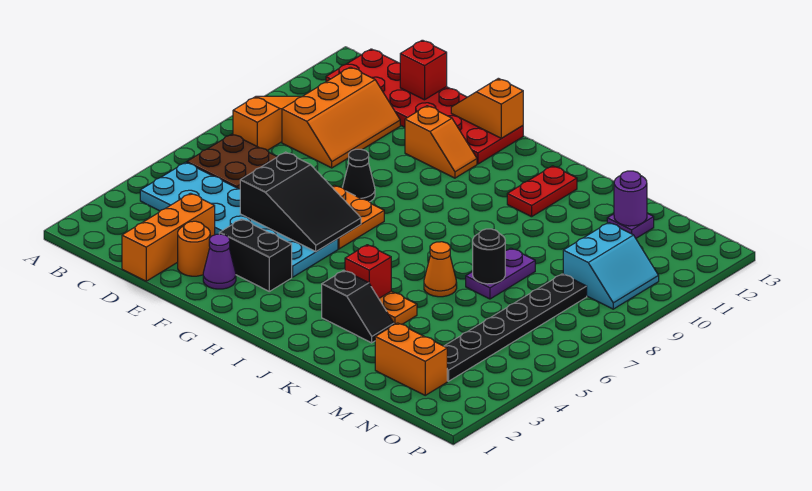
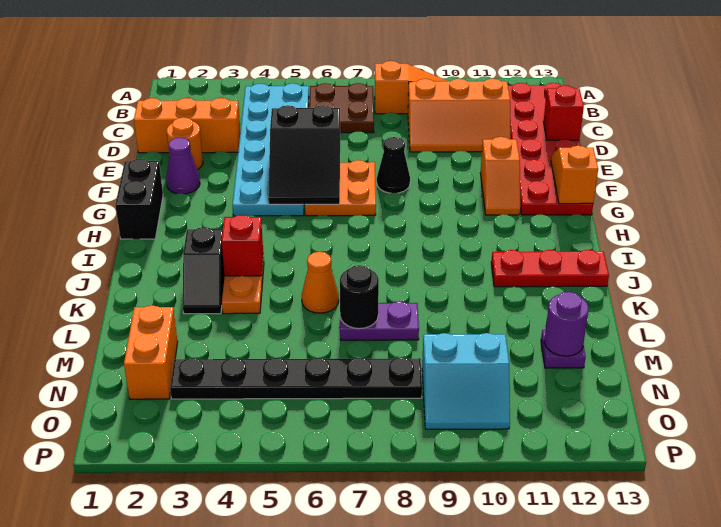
black brick F3:G3 level 1 -> black brick G1:H1 level 1
red plate J11:J12 level 1 -> red plate J11:J13 level 1

